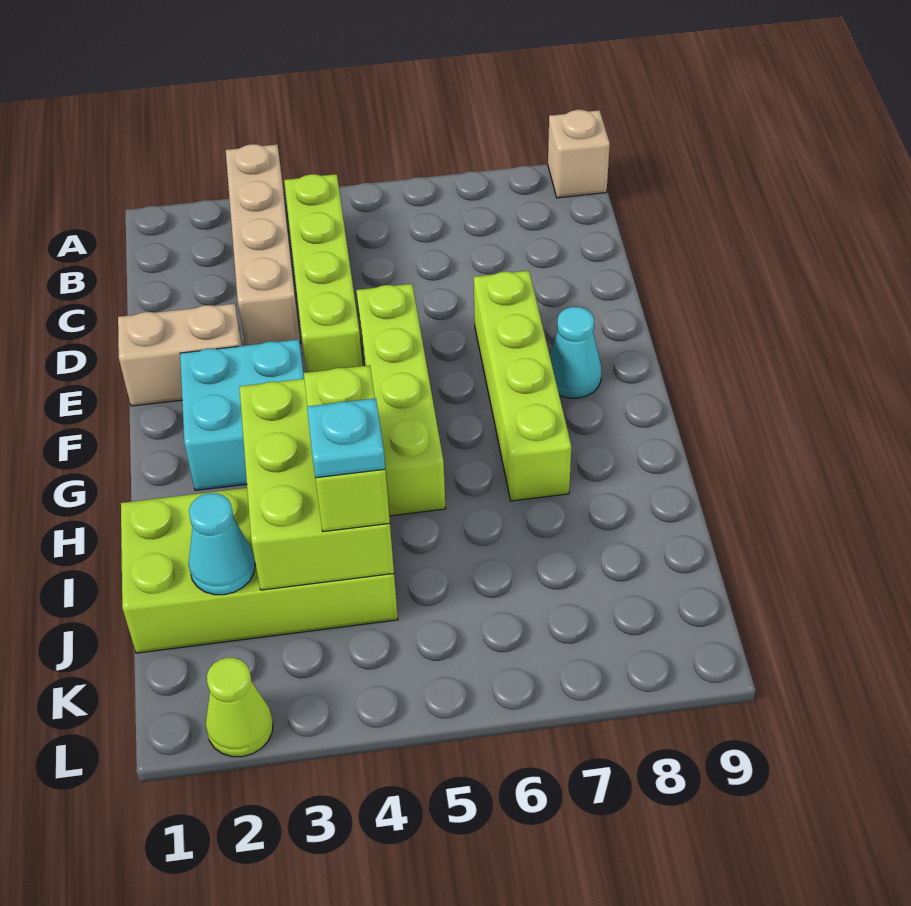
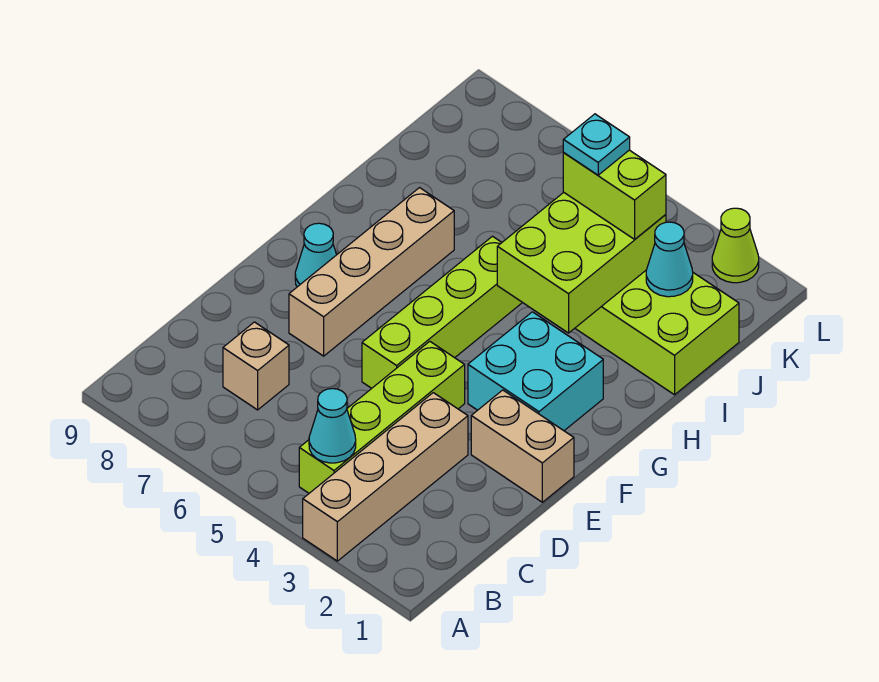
tan brick A9 level 1 -> tan brick C7 level 1
none -> cyan cone B4 level 2
lime brick E7:H7 level 1 -> tan brick E7:H7 level 1
lime brick I4:J4 level 3 -> lime brick J3:J4 level 3

